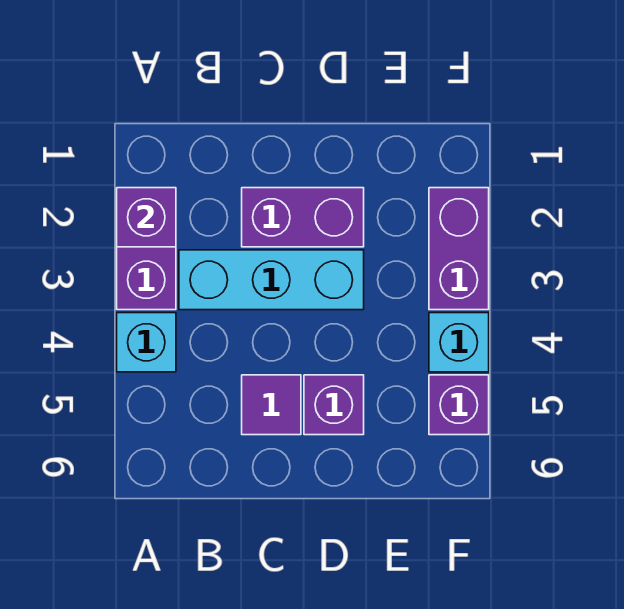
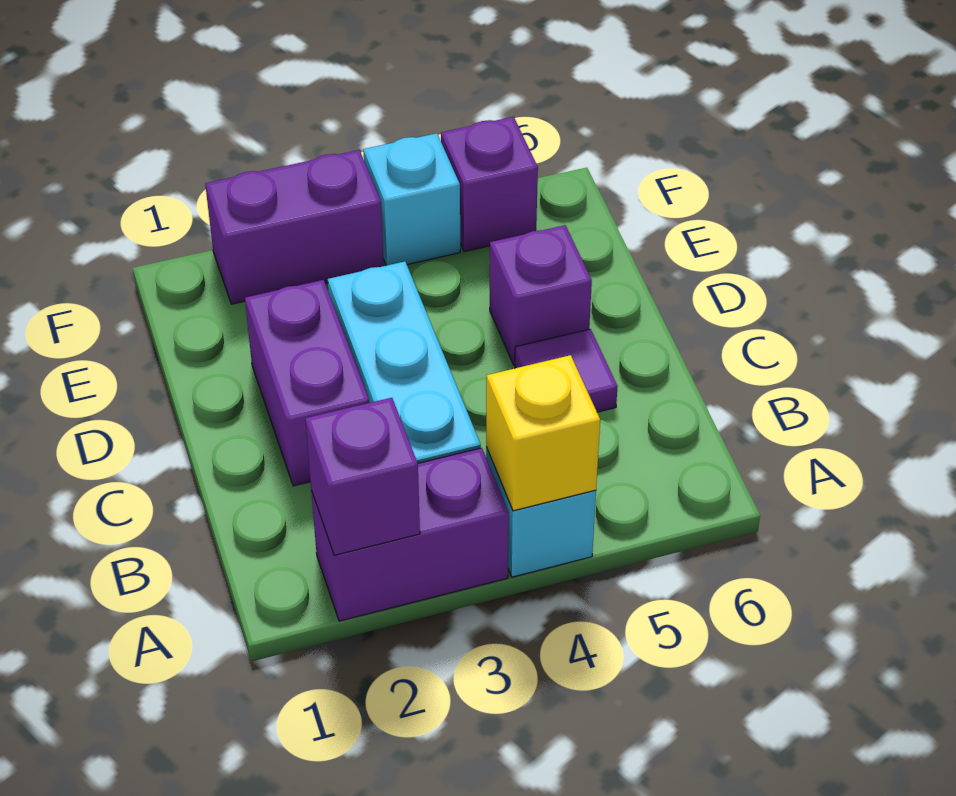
none -> yellow brick A4 level 2

